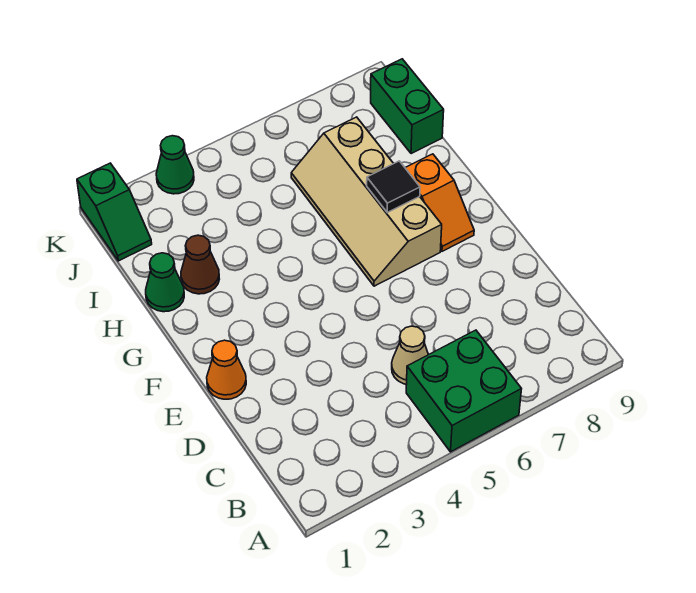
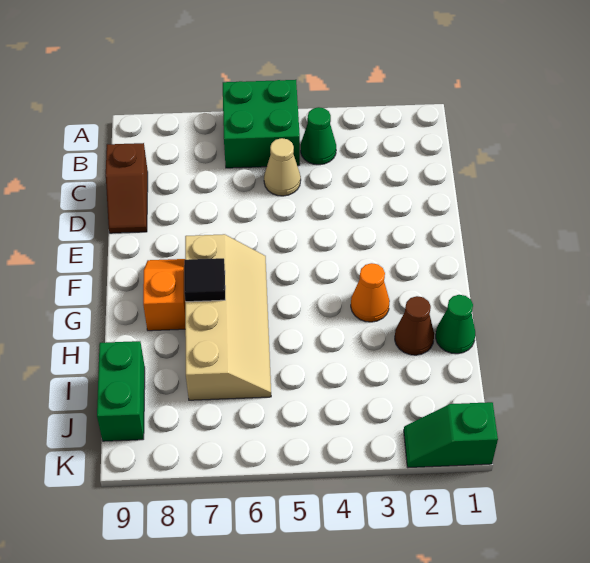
none -> brown slope C9:D9 level 1 top C
orange cone E1 level 1 -> orange cone G3 level 1
green slope J1:K1 level 1 top K -> green slope K1:K2 level 1 top 1
green cone K3 level 1 -> green cone B4 level 1

